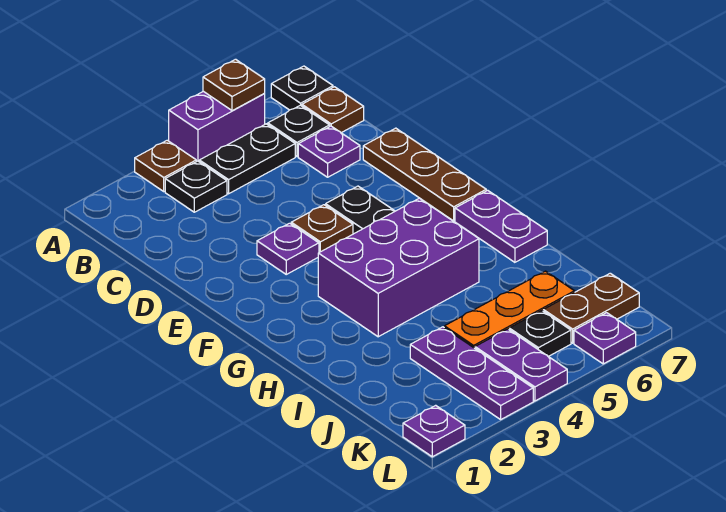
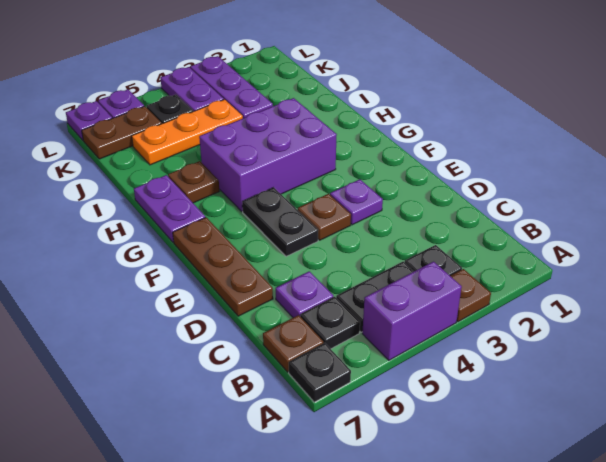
brown plate A5 level 2 -> brown plate H6 level 1
purple plate L1 level 1 -> purple plate L7 level 1

